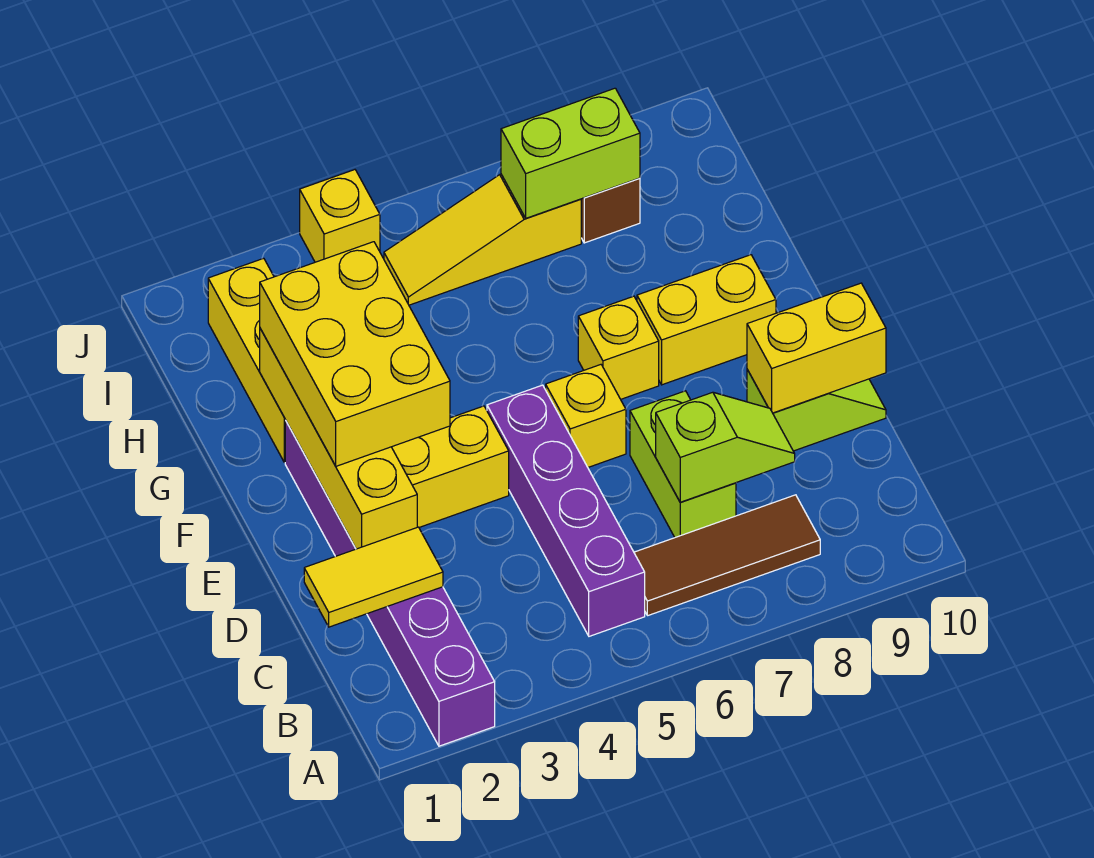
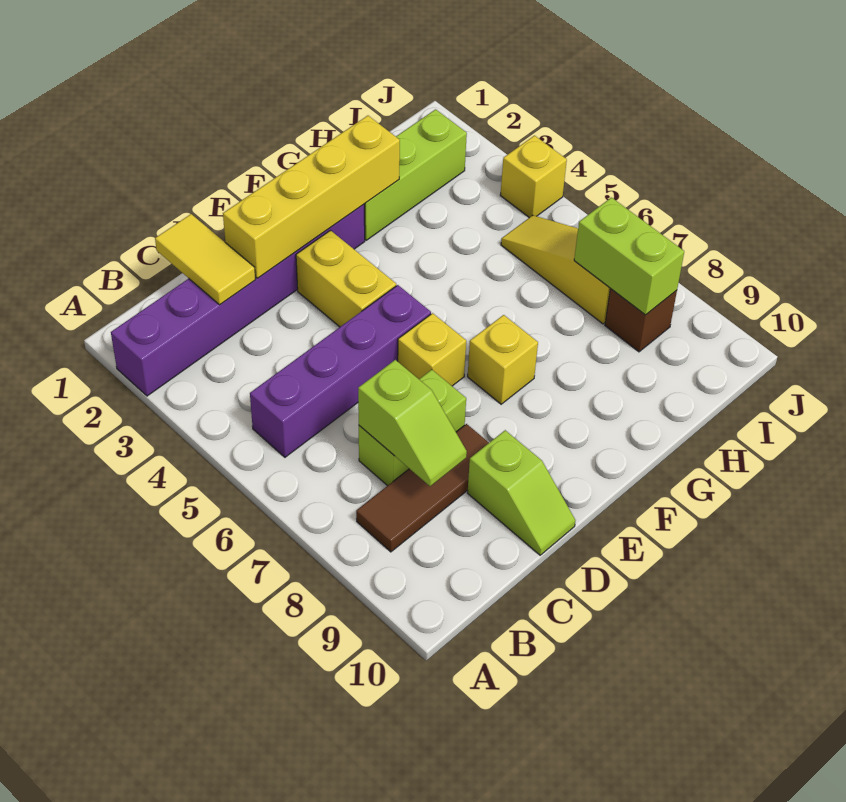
brown tile B6:B8 level 1 -> brown tile B8:D8 level 1
yellow brick D9:D10 level 2 -> none
yellow brick E2:G3 level 3 -> none
yellow brick F8:F9 level 1 -> none
yellow brick G2:I2 level 1 -> lime brick G2:I2 level 1

